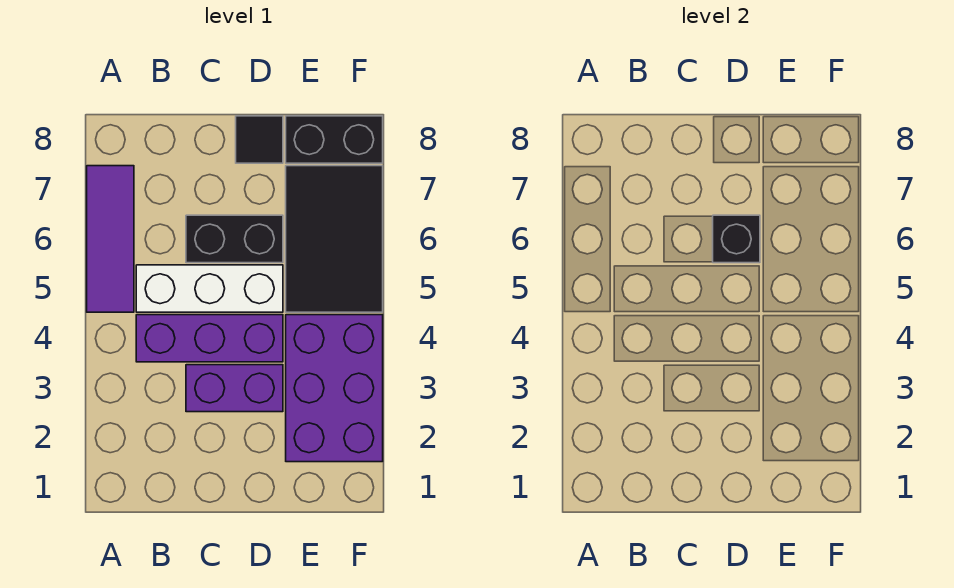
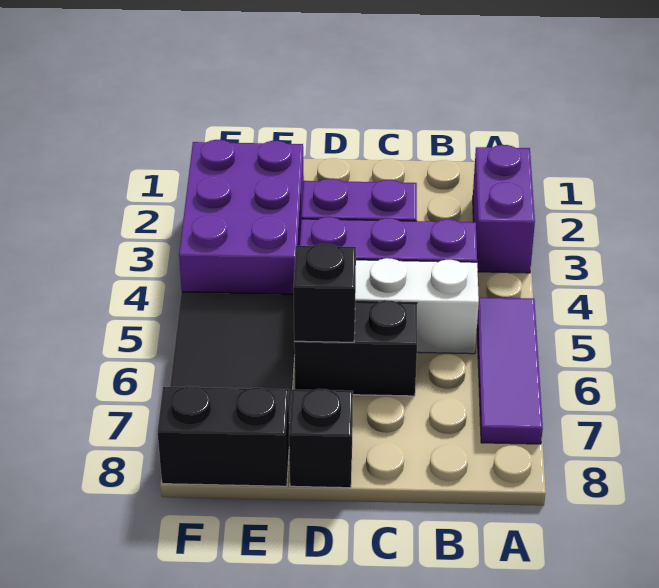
none -> purple brick A2:A3 level 1
black tile D8 level 1 -> black brick D8 level 1

